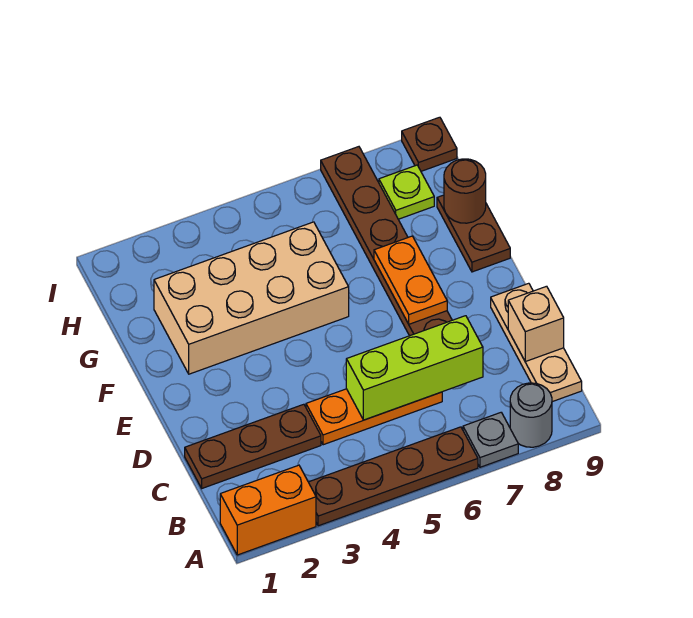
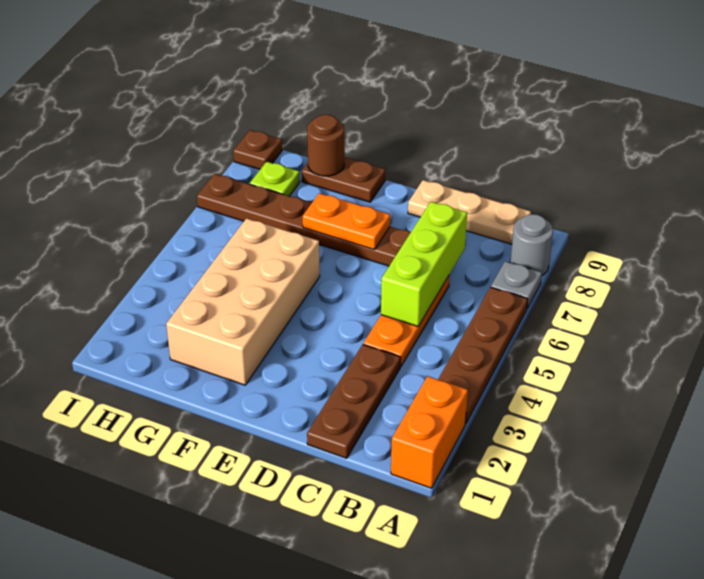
tan brick C9 level 2 -> none

